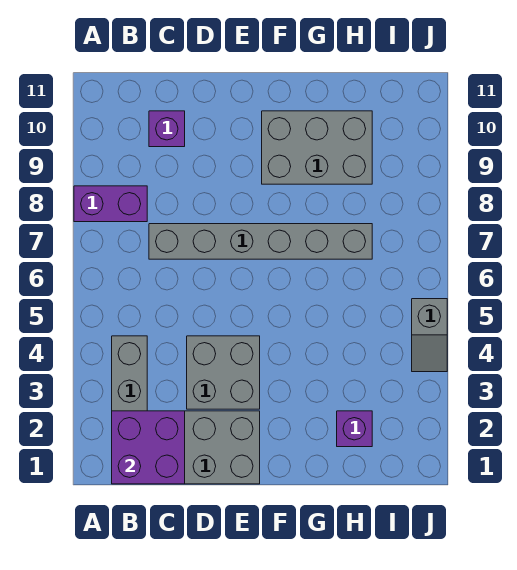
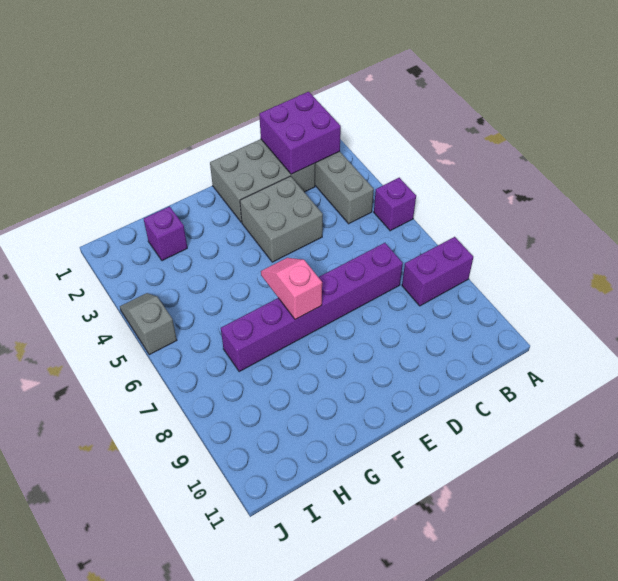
grey brick C7:H7 level 1 -> purple brick C7:H7 level 1
purple brick C10 level 1 -> purple brick A5 level 1
none -> pink slope F6:F7 level 2 top 7
grey brick F9:H10 level 1 -> none

